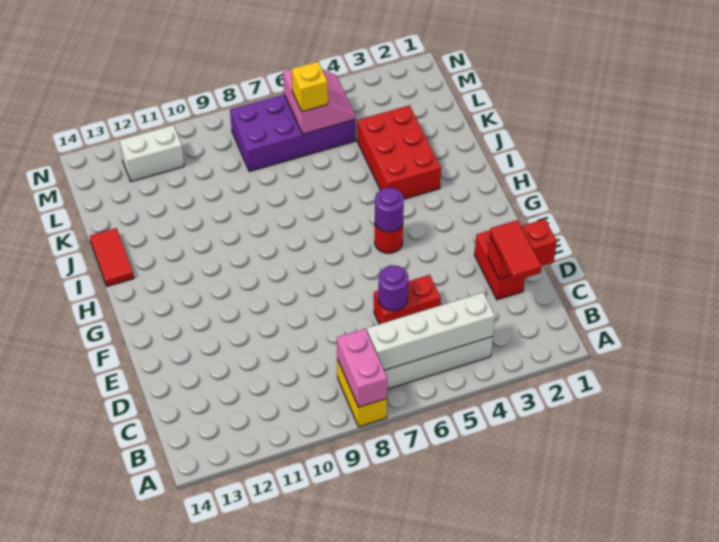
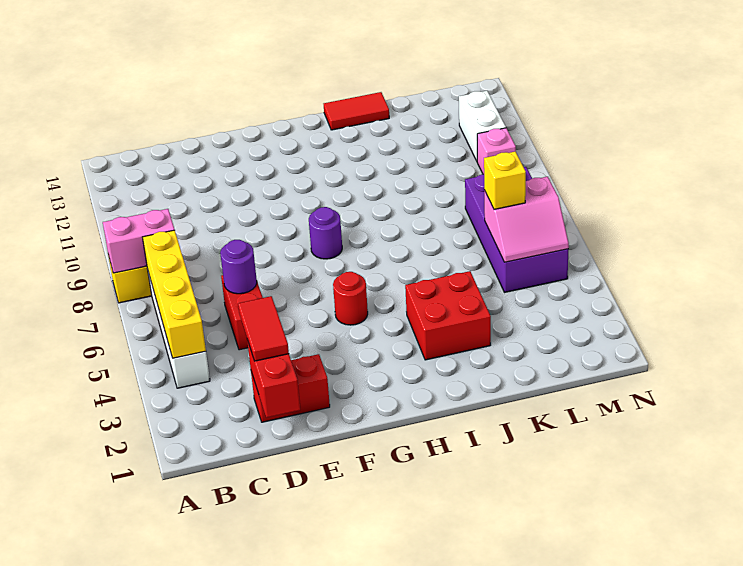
white brick B4:B7 level 2 -> yellow brick B4:B7 level 2
red tile C2:D2 level 3 -> red tile D2:D3 level 3
purple round brick G5 level 2 -> purple round brick G8 level 1
red brick I3:K4 level 1 -> red brick I3:J4 level 1
none -> pink brick M10 level 1

